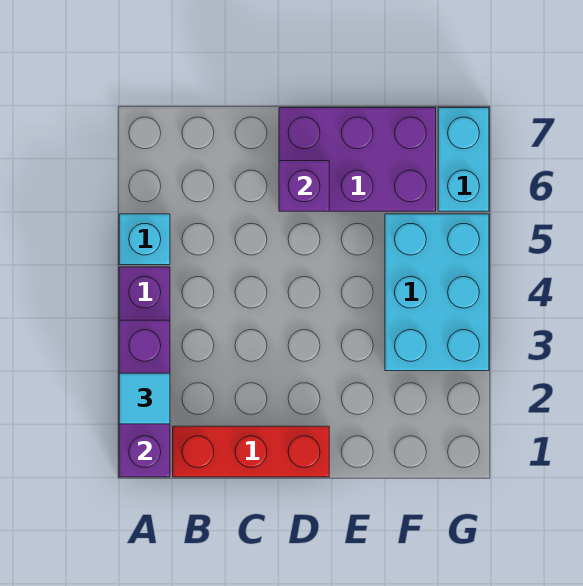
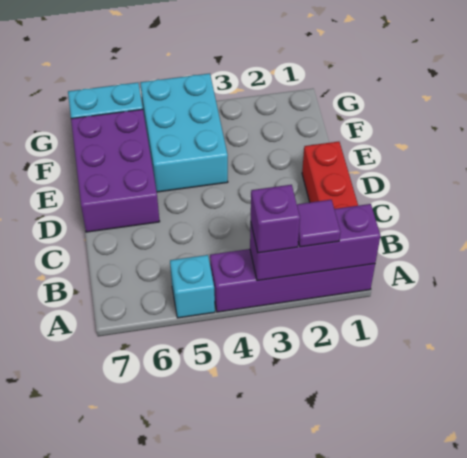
cyan tile A2 level 3 -> purple tile A2 level 3
purple brick D6 level 2 -> purple brick A3 level 3
cyan brick F3:G5 level 1 -> cyan brick E4:G5 level 1

